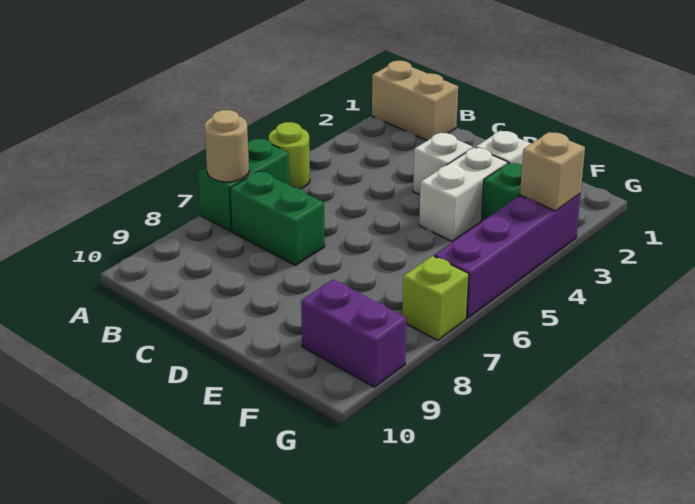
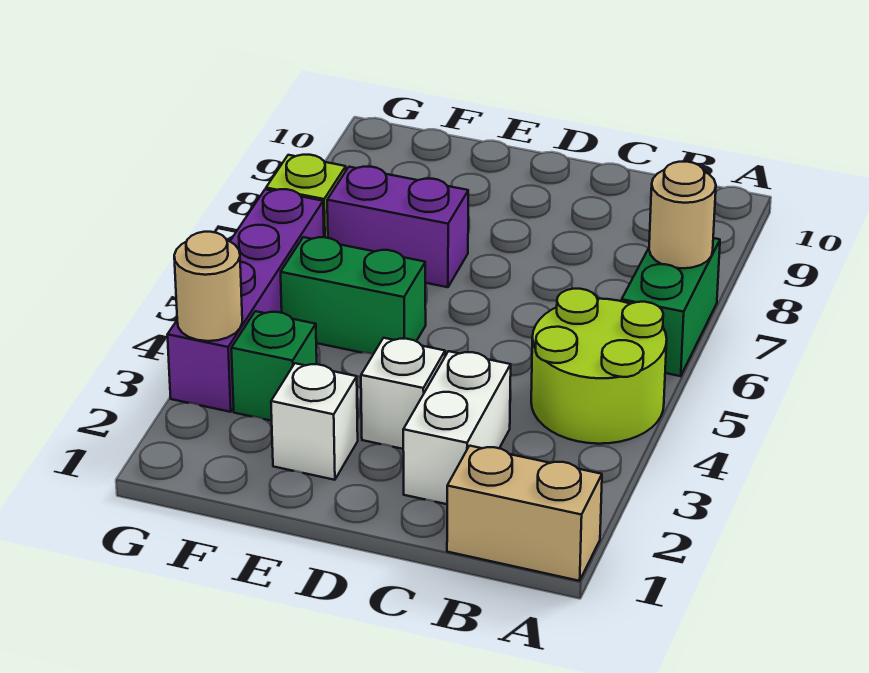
lime round brick A5 level 1 -> lime round brick A4:B5 level 1
green brick B7:C7 level 1 -> green brick E5:F5 level 1
white brick E3:E4 level 1 -> white brick C2:C3 level 1
purple brick F9:G9 level 1 -> purple brick E7:F7 level 1
tan brick G3 level 2 -> tan round brick G3 level 2

